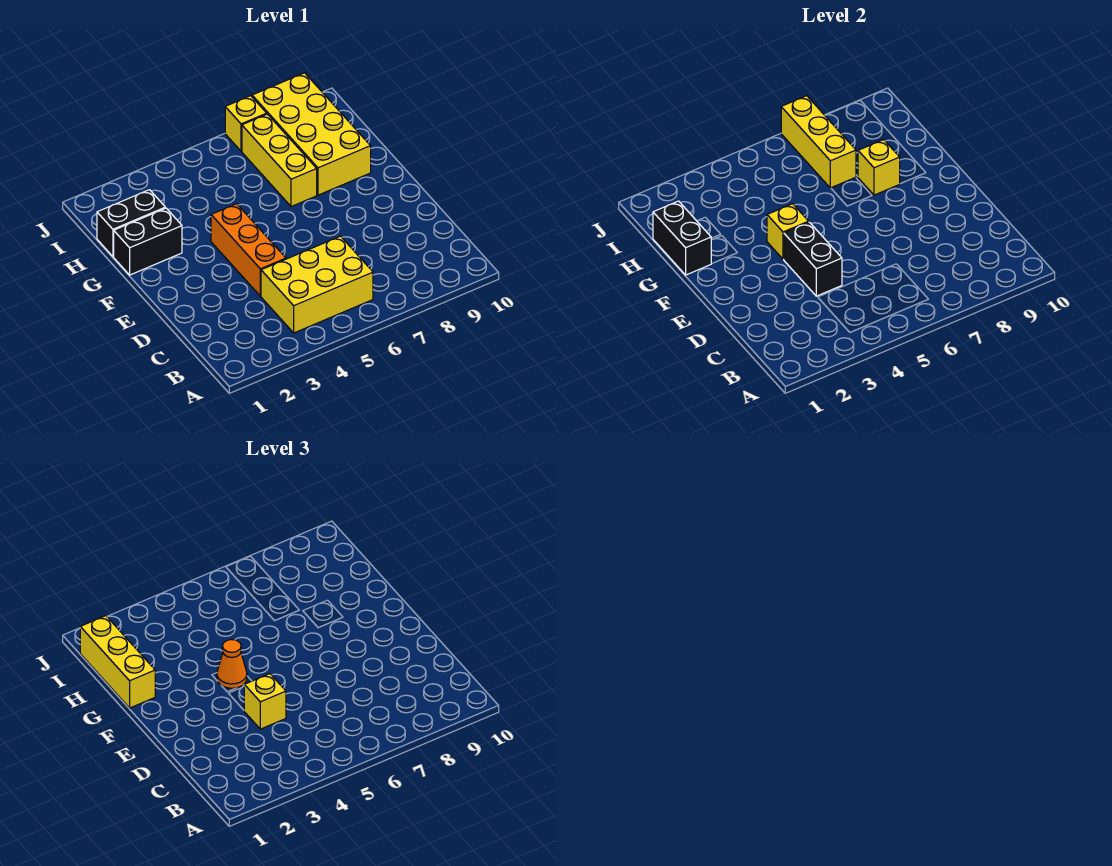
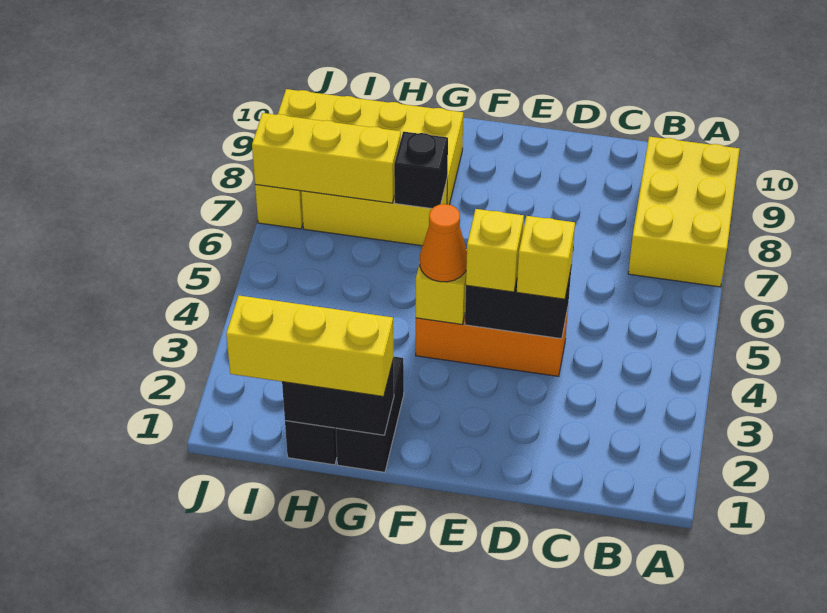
yellow brick B4:C6 level 1 -> yellow brick A7:B9 level 1
none -> black brick G7 level 2
yellow brick G8 level 2 -> yellow brick E4 level 3

